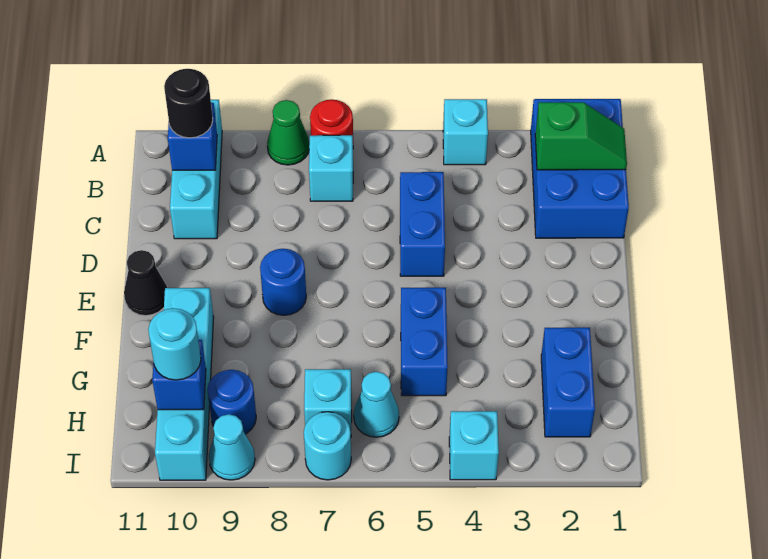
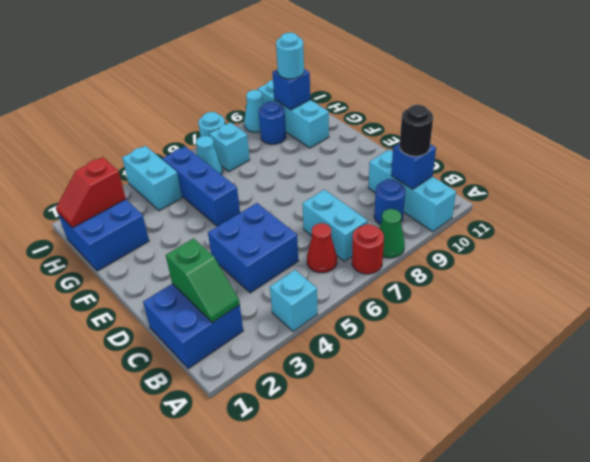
blue brick A1:C2 level 1 -> blue brick B1:C2 level 1
green slope B1:B2 level 2 top 2 -> green slope B2:C2 level 2 top C
none -> red cone B6 level 1
cyan brick B7 level 1 -> cyan brick B7:C7 level 1
blue brick C5:D5 level 1 -> blue brick C4:D5 level 1
blue round brick E8 level 1 -> blue round brick B9 level 1
black cone E11 level 1 -> none
blue brick F5:G5 level 1 -> blue brick F5:H5 level 1
cyan brick F10:I10 level 1 -> cyan brick G10:I10 level 1
blue brick G2:H2 level 1 -> blue brick G1:H2 level 1
none -> red slope H1:H2 level 2 top 2
cyan brick I4 level 1 -> cyan brick H4:I4 level 1

